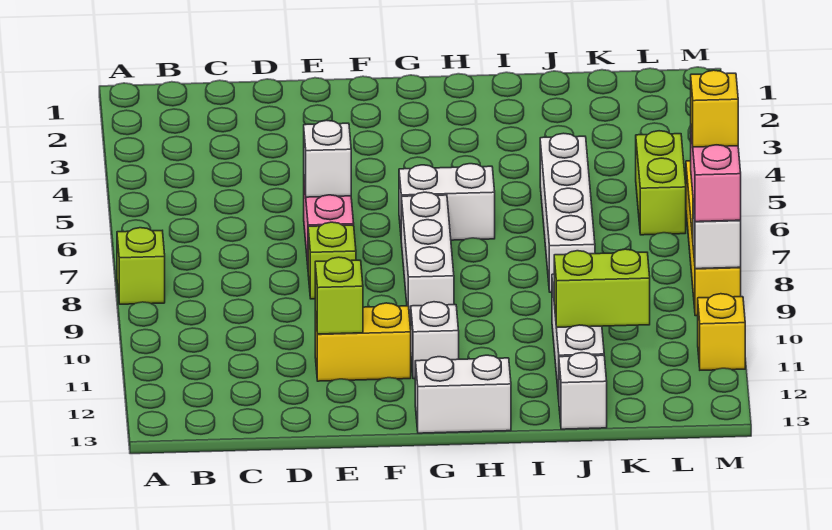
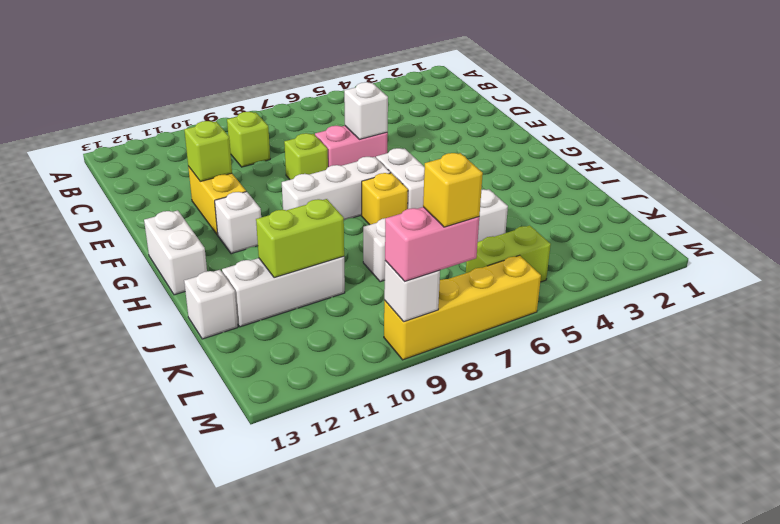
lime brick A8 level 1 -> lime brick C9 level 1
lime brick J11:K11 level 2 -> lime brick J10:J11 level 2
yellow brick M11 level 1 -> yellow brick H7 level 1

